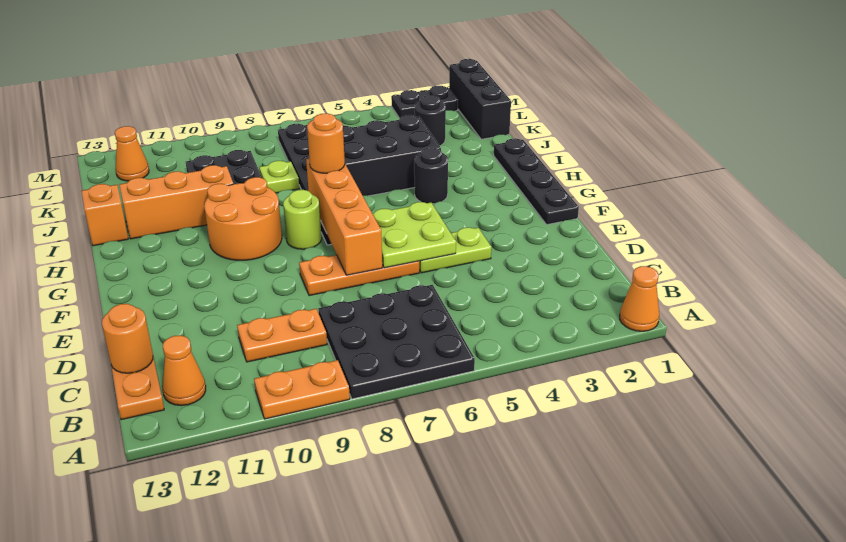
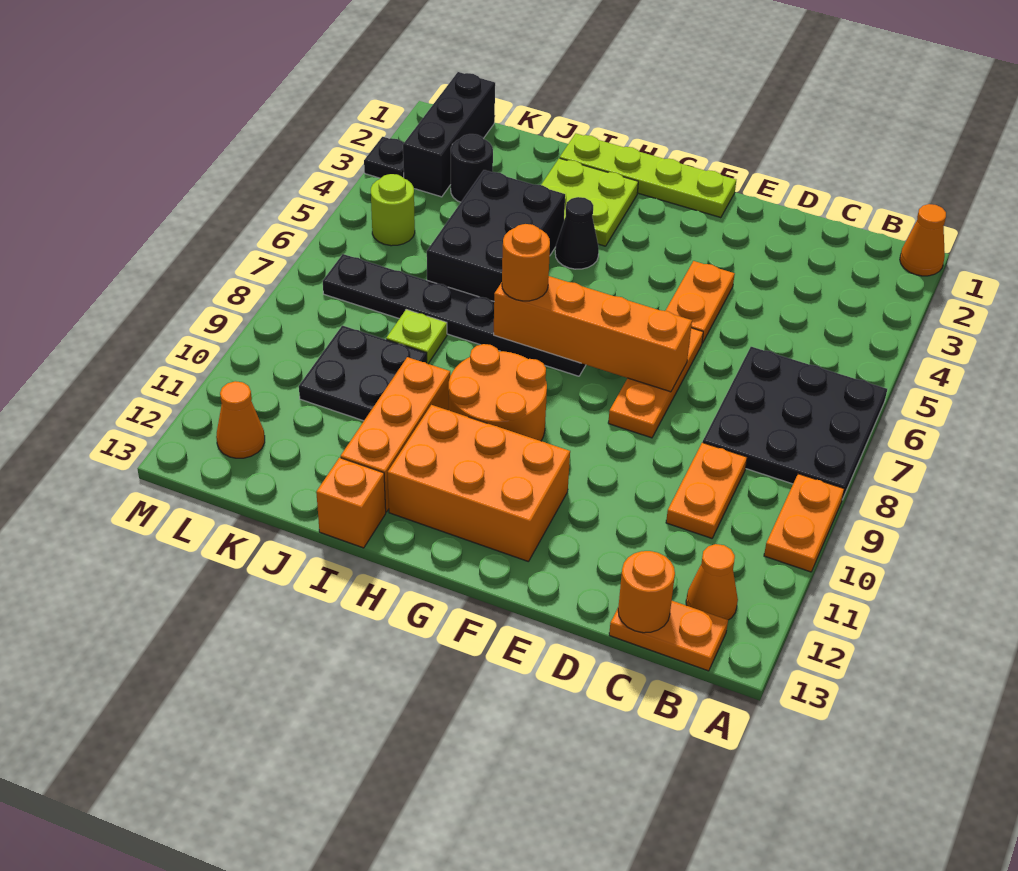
lime plate E4:E5 level 1 -> orange plate E4:E5 level 1
lime plate E5:F6 level 2 -> lime plate H2:I3 level 1
black plate F1:I1 level 1 -> lime plate F1:I1 level 1
none -> orange brick F11:H12 level 1
lime round brick G8 level 1 -> lime round brick L5 level 1
black round brick H4 level 1 -> black cone H4 level 1
black brick K1:M1 level 1 -> black brick L1:L3 level 1
black plate M2:M3 level 1 -> black plate M3 level 1

